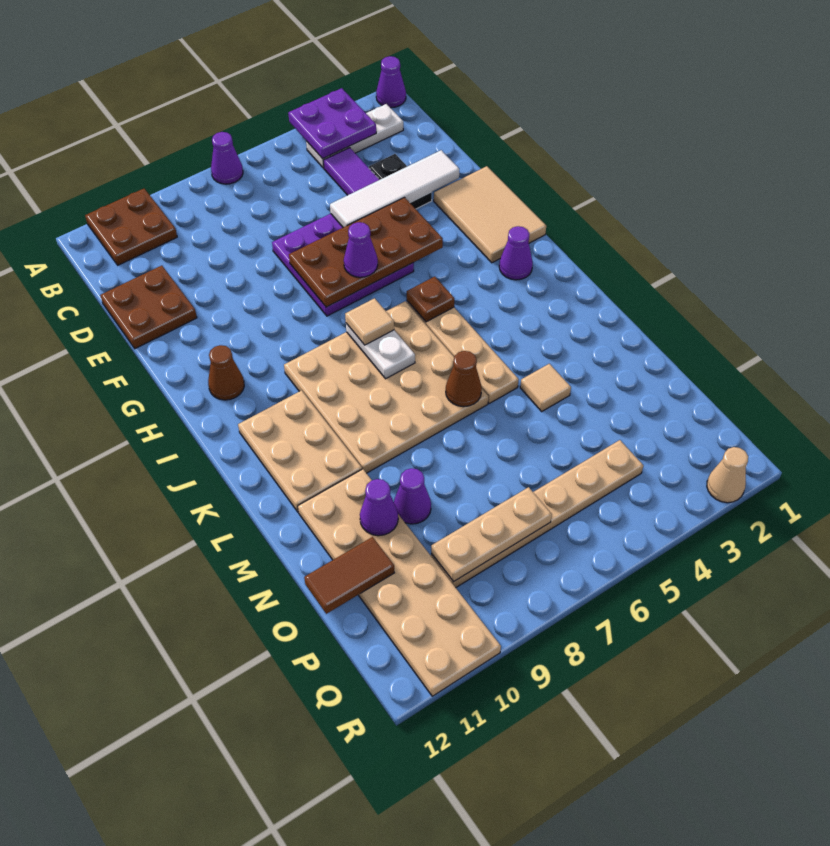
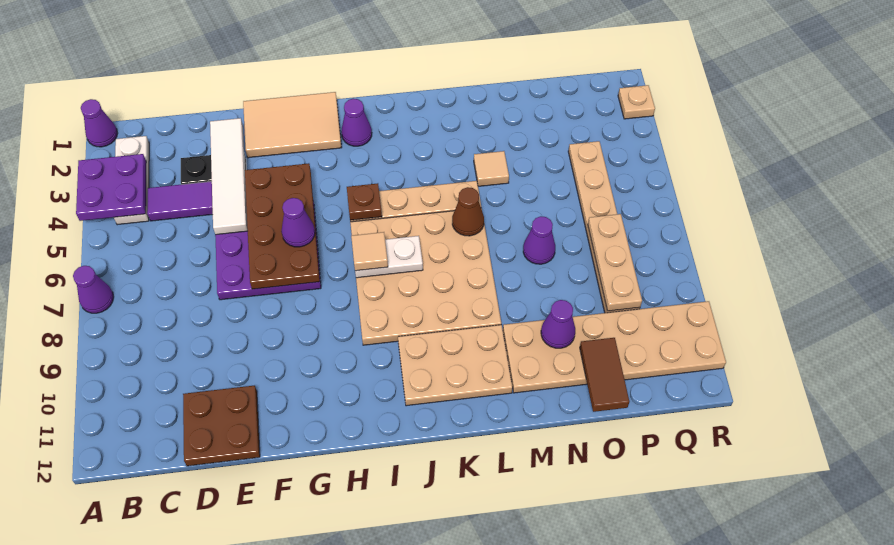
brown plate A10:B11 level 1 -> none
brown cone H11 level 1 -> none
purple cone N9 level 1 -> purple cone N7 level 1
tan cone R2 level 1 -> tan plate R2 level 1

